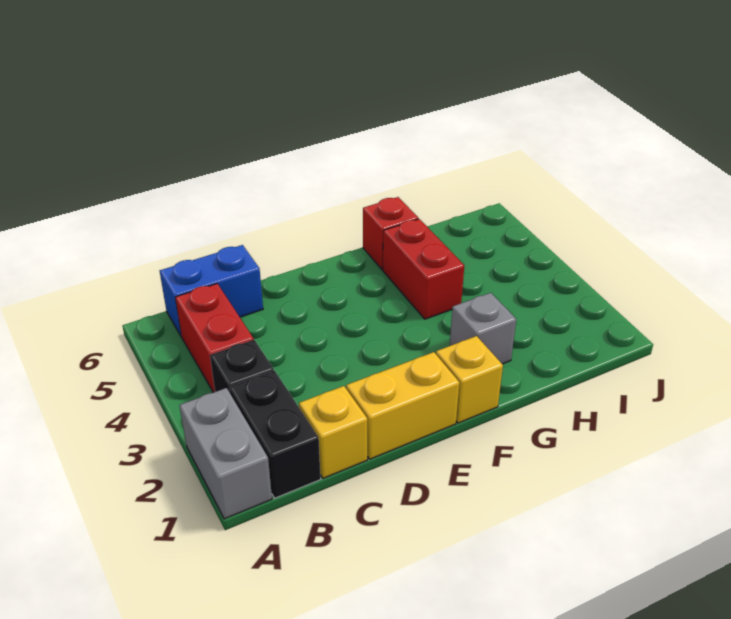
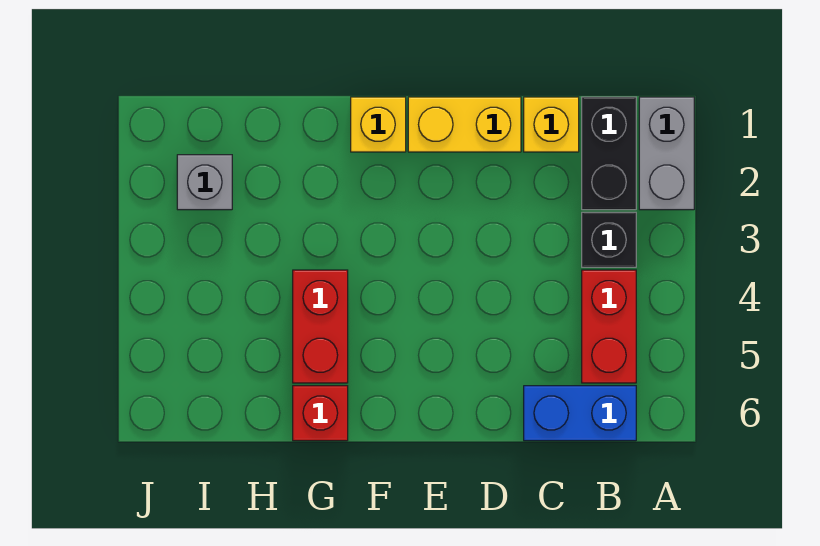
grey brick G2 level 1 -> grey brick I2 level 1

